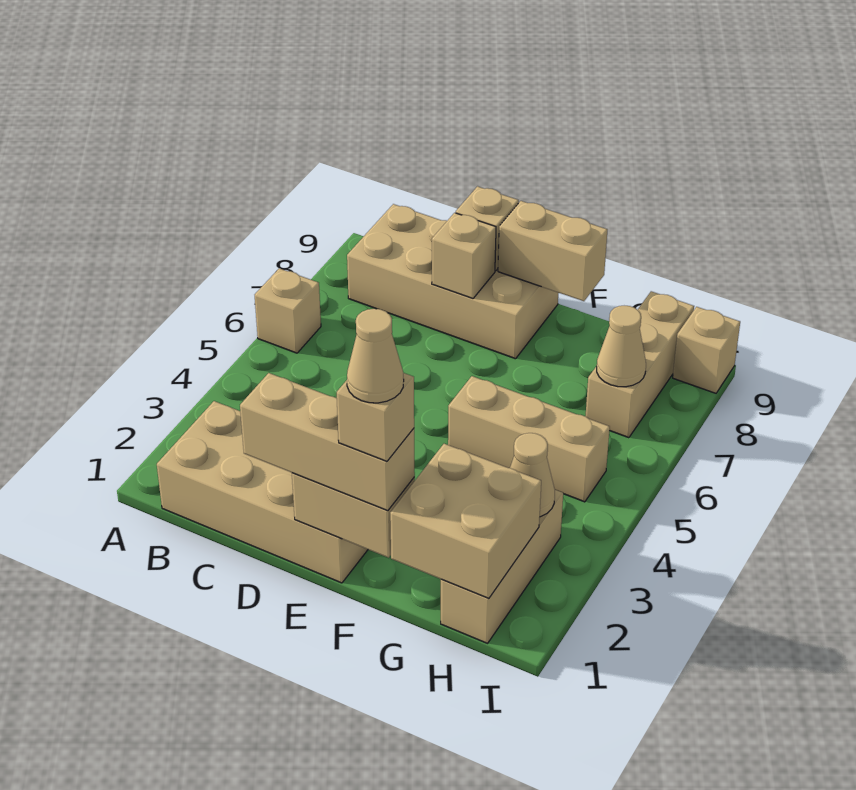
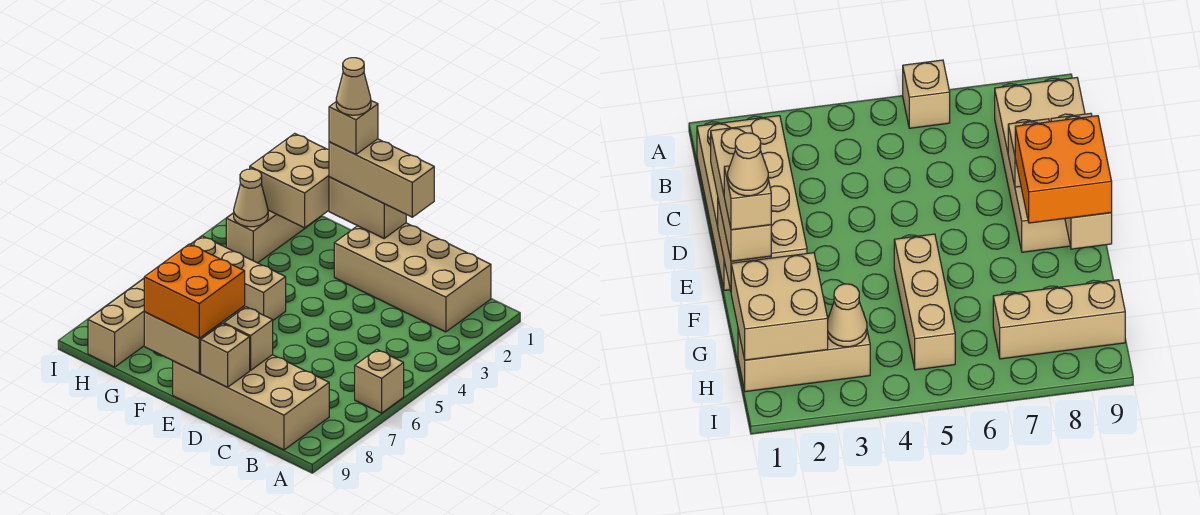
none -> orange brick E8:F9 level 3
tan cone H7 level 2 -> none
tan brick I9 level 1 -> none

